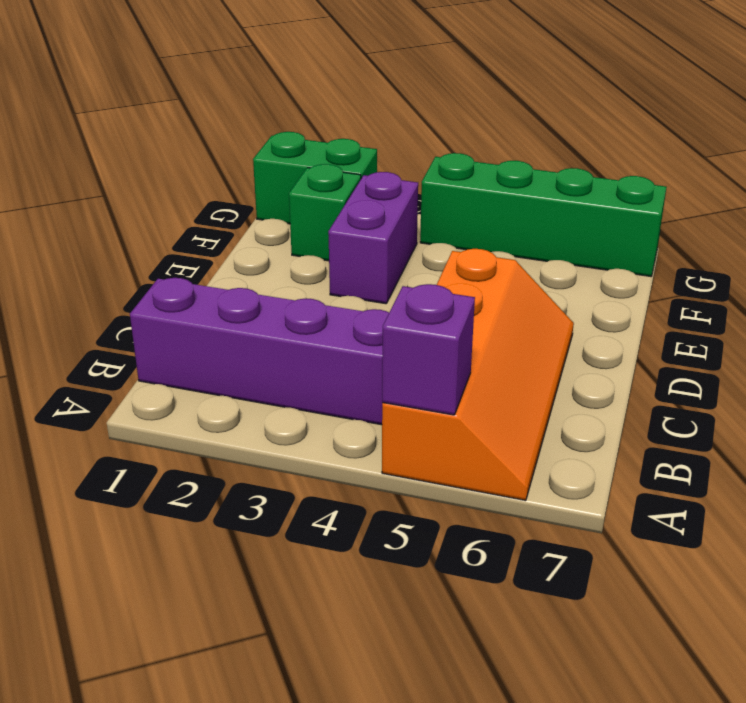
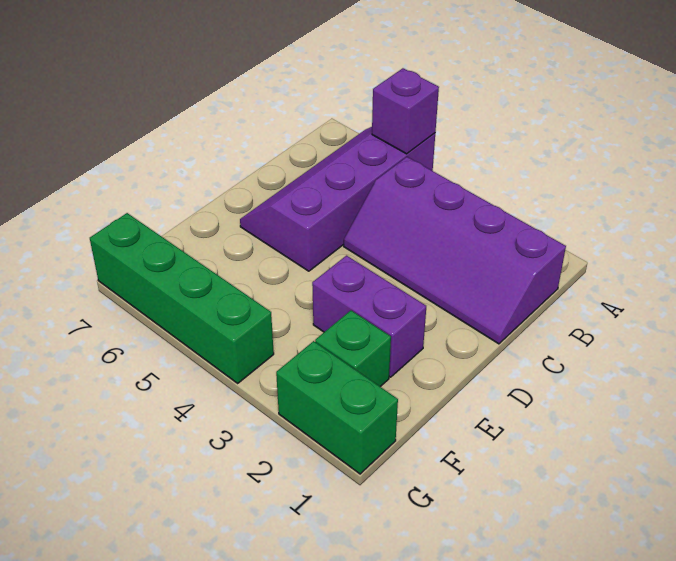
orange slope A5:D6 level 1 top 5 -> purple slope A5:D6 level 1 top 5
purple brick E3:F3 level 1 -> purple brick E2:E3 level 1

